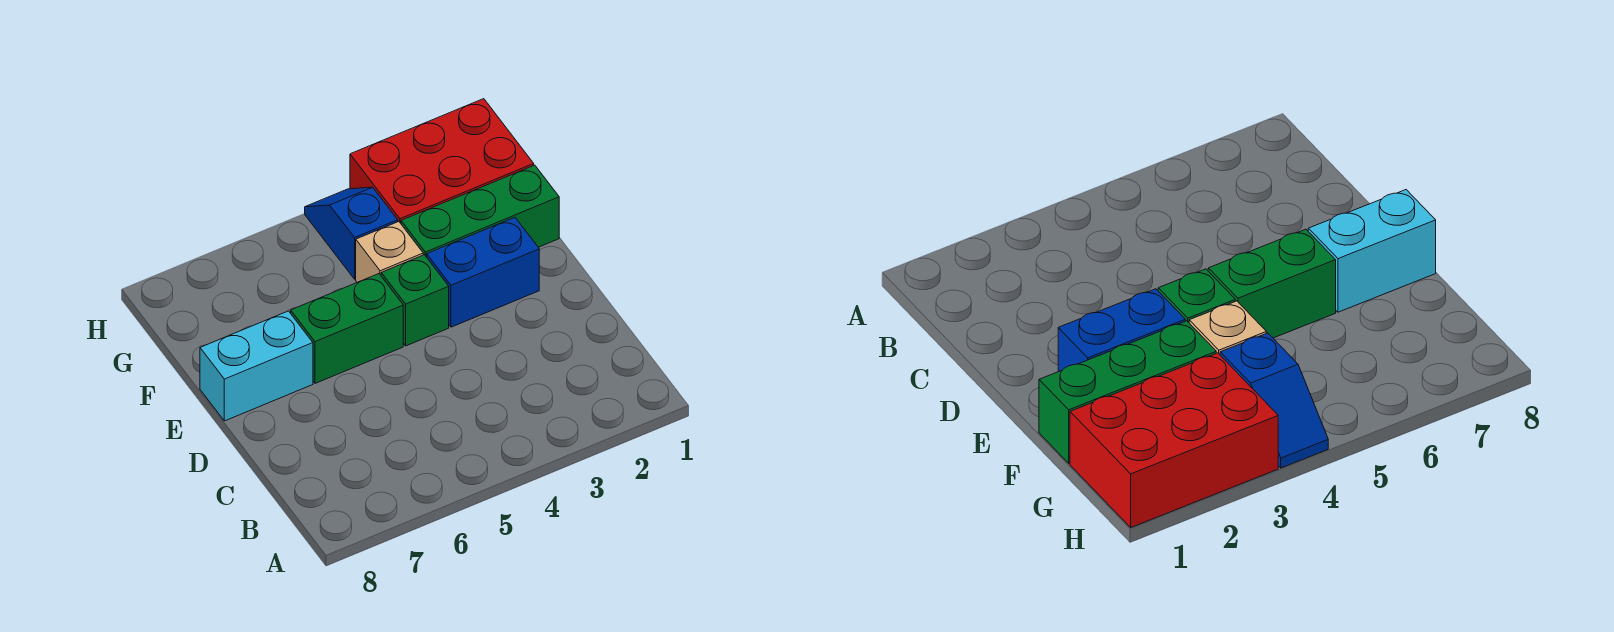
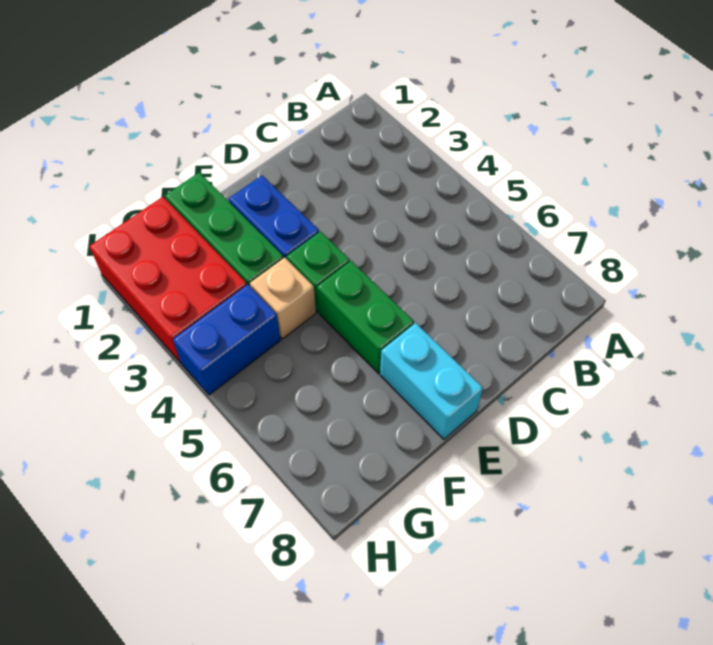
blue slope G4:H4 level 1 top G -> blue brick G4:H4 level 1

